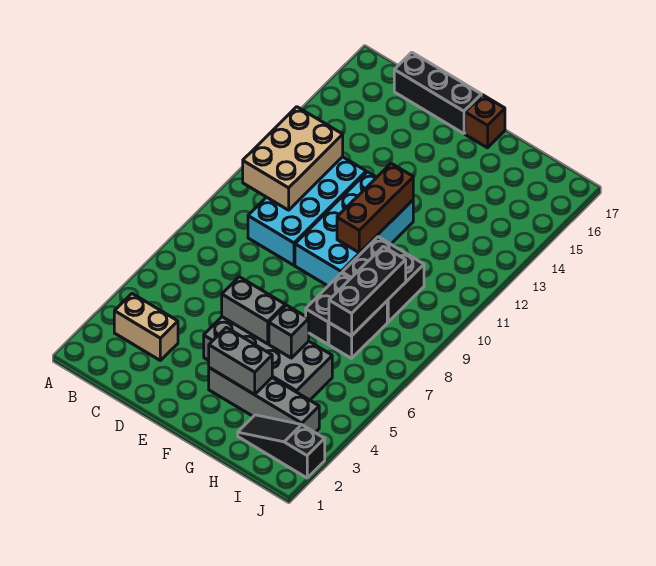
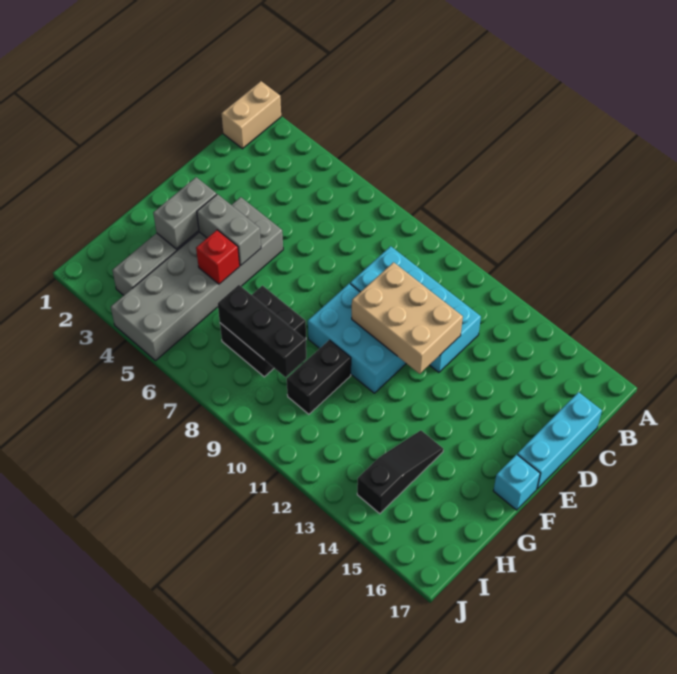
tan brick B3:C3 level 1 -> tan brick A1:B1 level 1
tan brick B10:C12 level 2 -> tan brick D10:E12 level 2
black brick C17:E17 level 1 -> cyan brick C17:E17 level 1
grey brick E4:H5 level 1 -> grey brick E4:J5 level 1
grey brick E5:F5 level 2 -> grey brick F4:F5 level 2
cyan brick E9:F12 level 1 -> cyan brick E9:F11 level 1
brown brick F10:F12 level 2 -> none
brown brick F17 level 1 -> cyan brick F17 level 1
grey brick G5 level 2 -> red brick G5 level 2
black brick G9:H10 level 1 -> black brick G10:H10 level 1
black slope H2:J2 level 1 top J -> black slope G14:I14 level 1 top I

